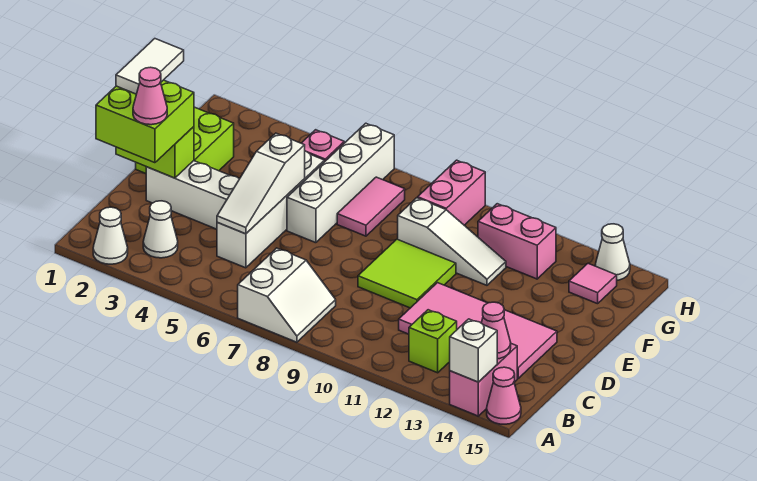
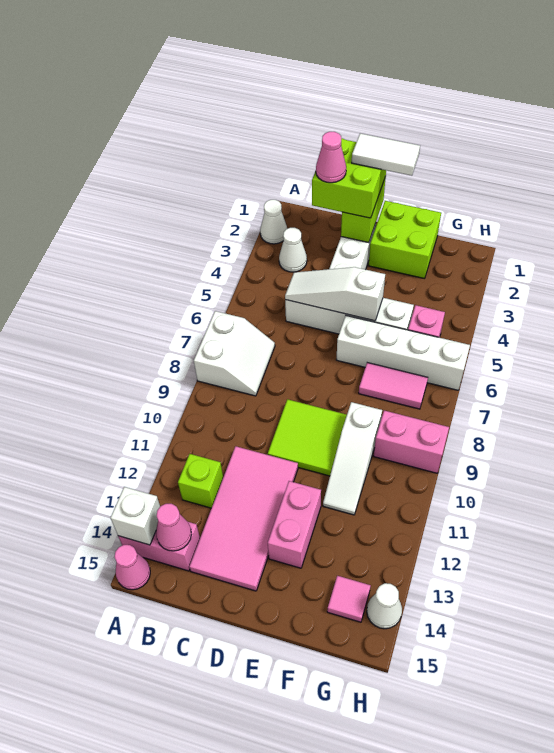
white slope A7:B8 level 1 top 7 -> white slope A7:B8 level 1 top A
pink brick G11:G12 level 1 -> pink brick E12:E13 level 1

